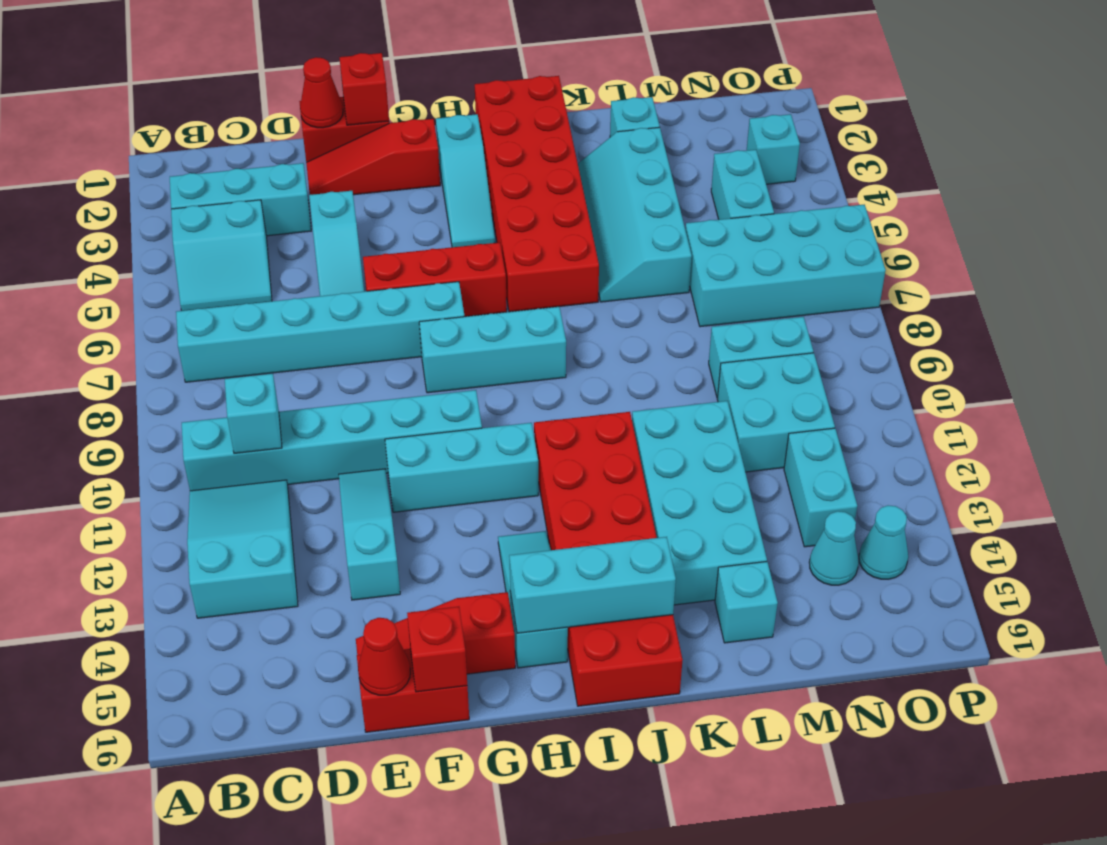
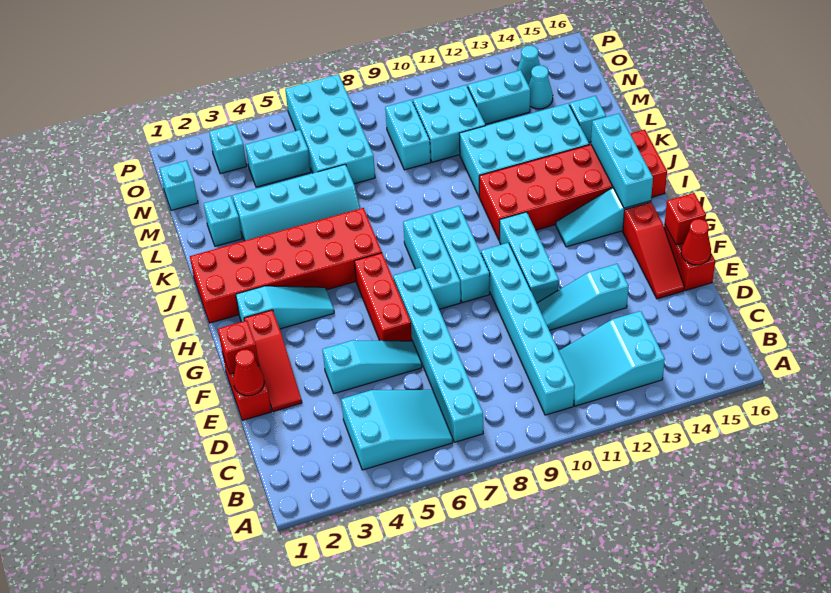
cyan brick B3:D3 level 1 -> cyan brick G9:I9 level 1
cyan slope B4:C5 level 1 top 4 -> cyan slope B4:C6 level 1 top 4
cyan brick C10 level 2 -> cyan brick N1 level 1

